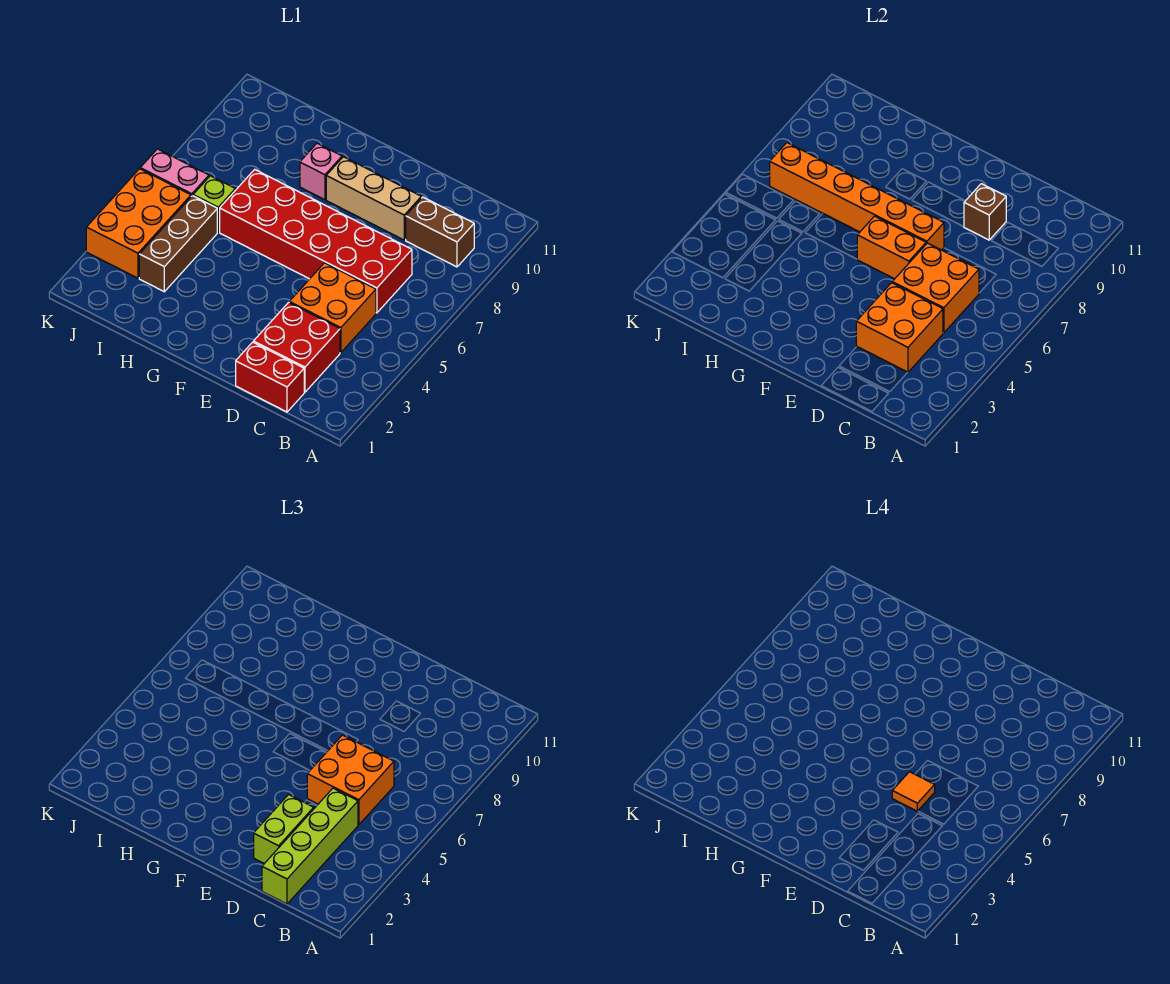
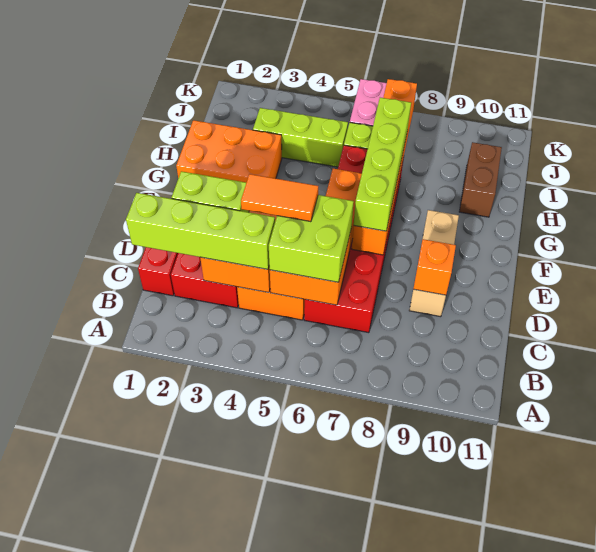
brown brick B9:C9 level 1 -> brown brick H10:I10 level 1
orange brick C5:D6 level 3 -> lime brick C5:D6 level 3
orange tile D5 level 4 -> orange tile D4:D5 level 4
brown brick D9 level 2 -> orange brick D9 level 2
none -> lime brick E7:H7 level 3
pink brick G9 level 1 -> none
brown brick I3:I5 level 1 -> lime brick I3:I5 level 1
orange brick J3:K5 level 1 -> orange brick G1:H3 level 1

